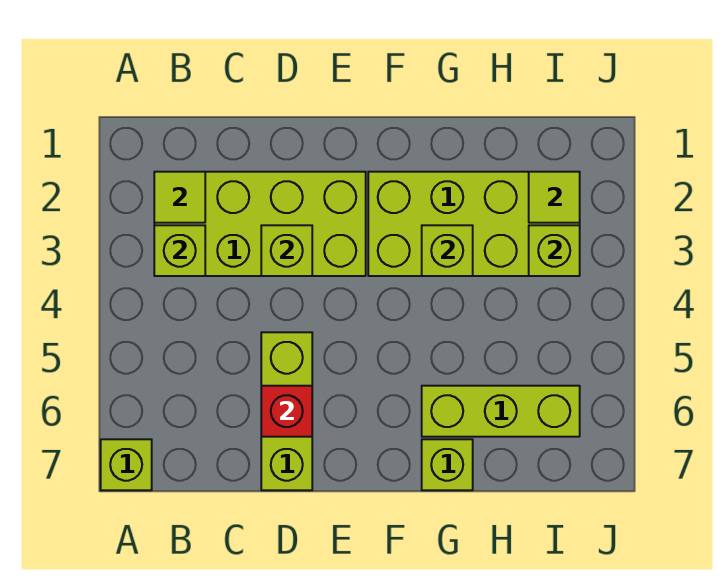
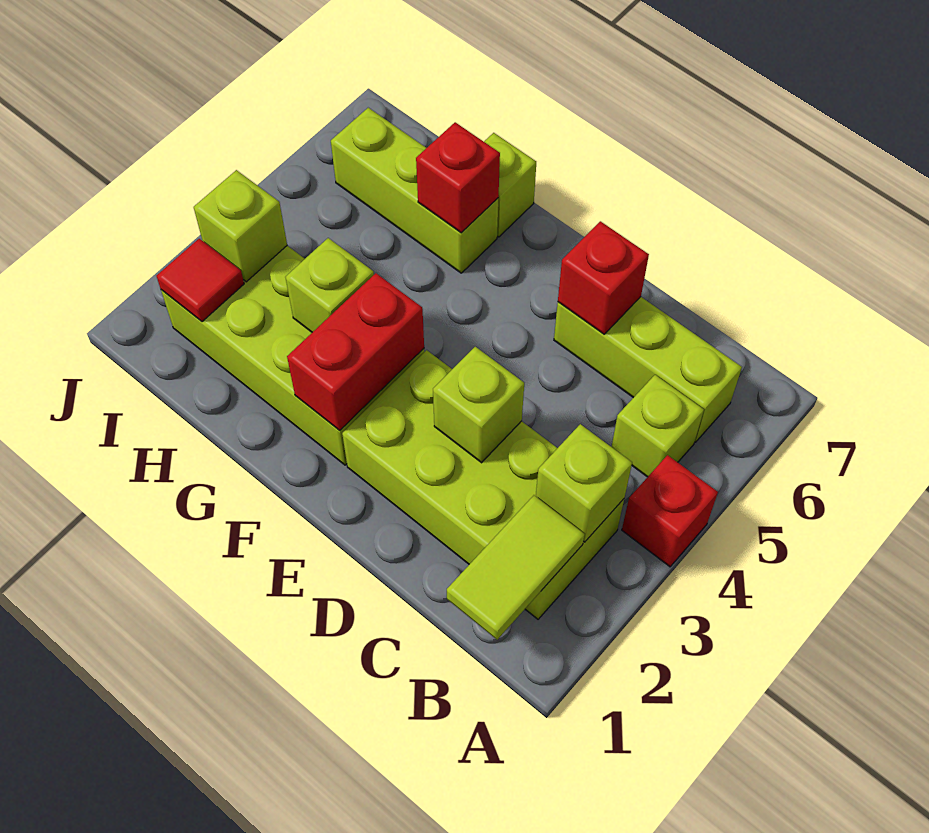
none -> red brick A4 level 1
lime brick A7 level 1 -> lime brick B5 level 1
lime tile B2 level 2 -> lime tile B1:B2 level 2
lime brick D5:D7 level 1 -> lime brick B6:D6 level 1
none -> red brick F2:F3 level 2
none -> red brick G6 level 2
lime tile I2 level 2 -> red tile I2 level 2

